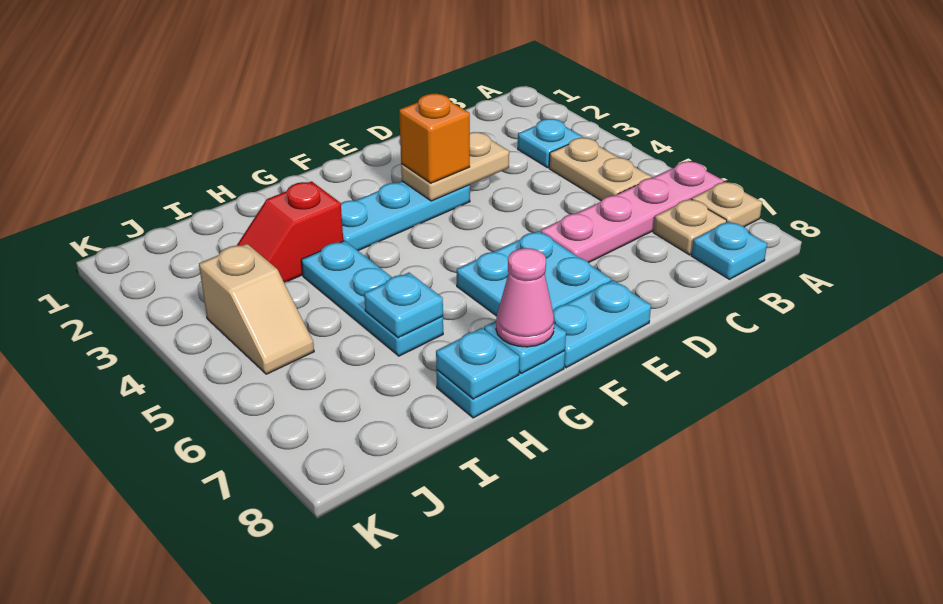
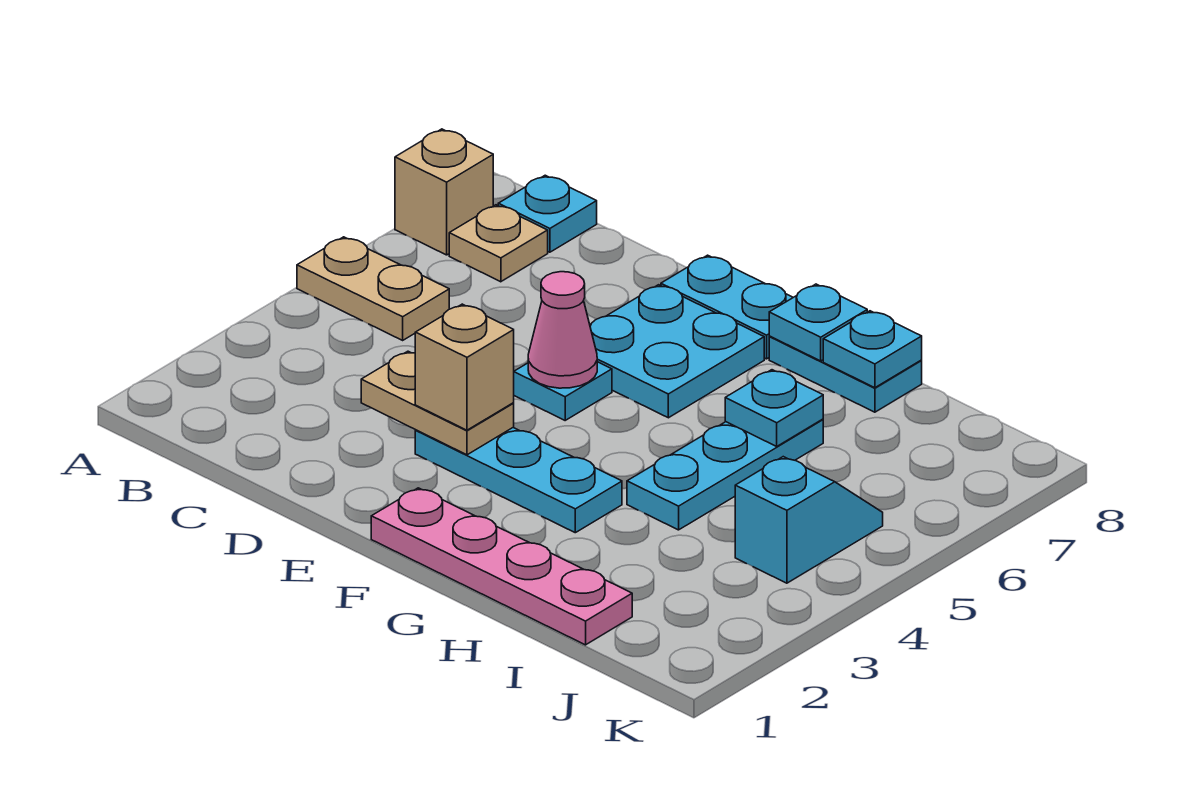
pink plate A6:D6 level 1 -> pink plate F1:I1 level 1
tan plate A7 level 1 -> tan brick A7 level 1
cyan plate B3 level 1 -> cyan plate E5 level 1
tan plate B4:B5 level 1 -> tan plate A5:B5 level 1
orange brick E3 level 3 -> tan brick E3 level 3
pink cone G8 level 3 -> pink cone E5 level 2
red slope H3:I3 level 1 top H -> none
tan slope J4:J5 level 1 top 4 -> cyan slope J4:J5 level 1 top 4

